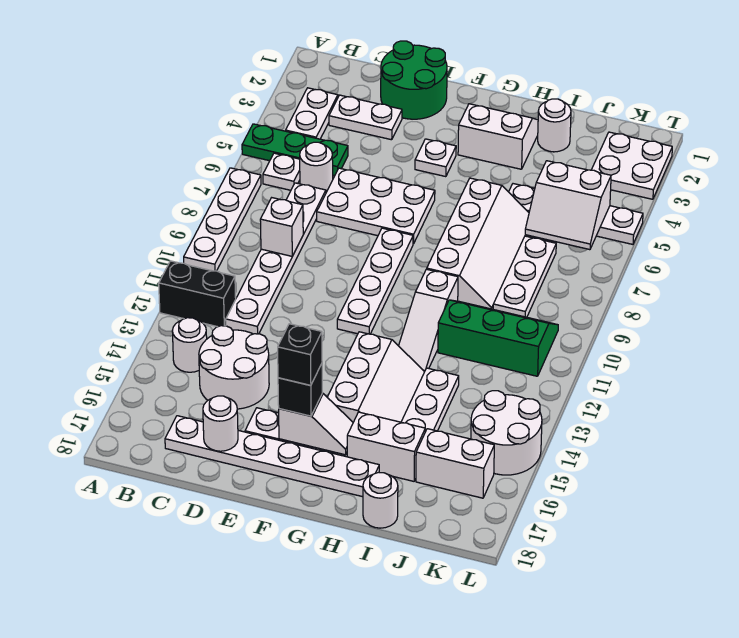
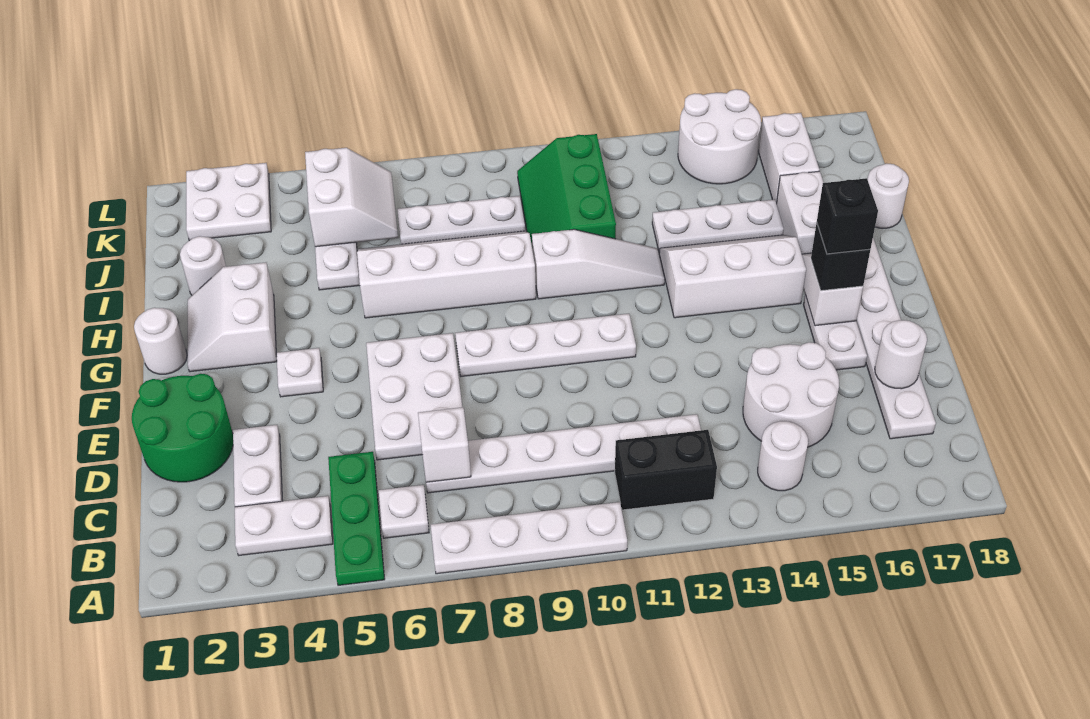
black brick A12:B12 level 1 -> black brick B11:B12 level 1
white round brick C6 level 1 -> white round brick G1 level 1
white brick C9 level 2 -> white brick C7 level 2

